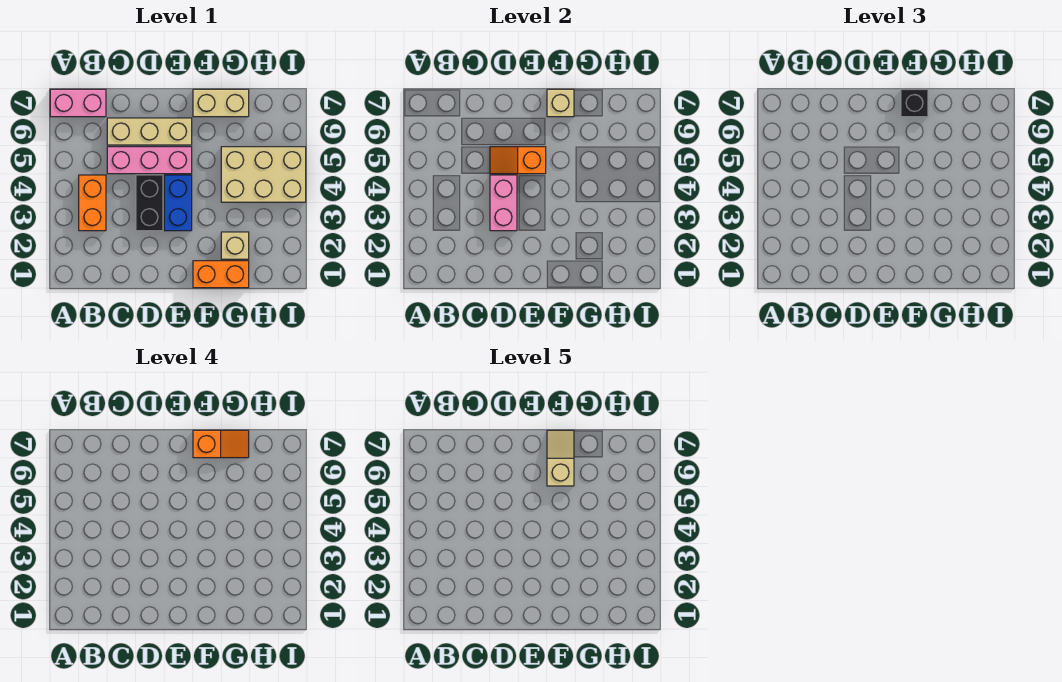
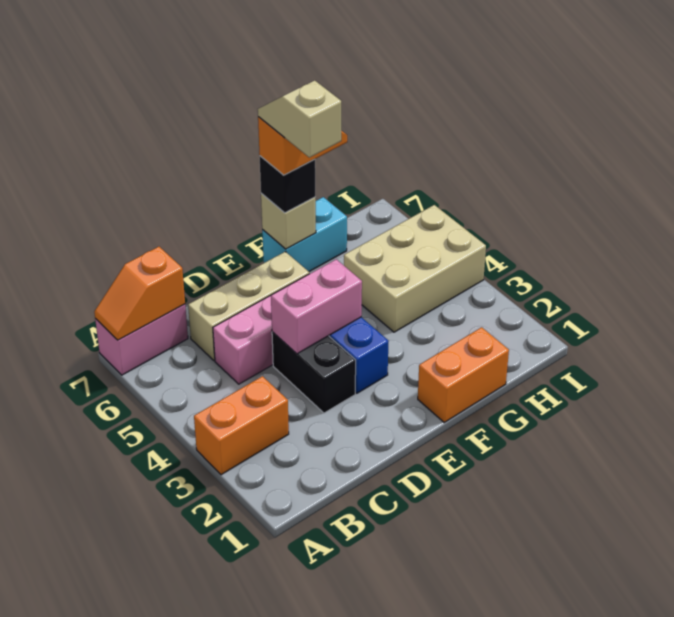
orange brick B3:B4 level 1 -> orange brick A3:B3 level 1
pink brick D3:D4 level 2 -> pink brick D4:E4 level 2
orange slope D5:E5 level 2 top E -> orange slope A7:B7 level 2 top B
tan brick F7:G7 level 1 -> cyan brick F7:G7 level 1
tan brick G2 level 1 -> none

